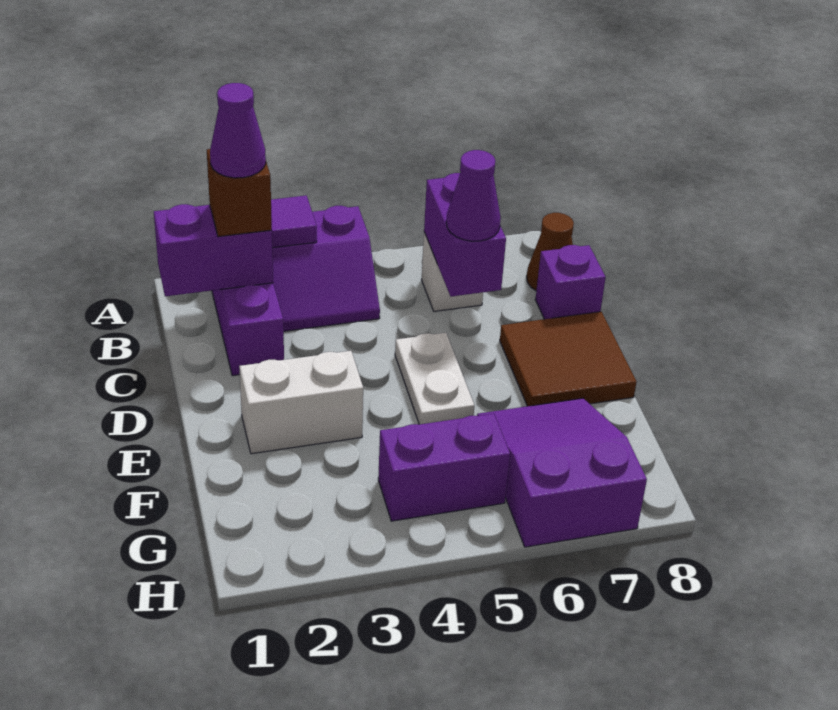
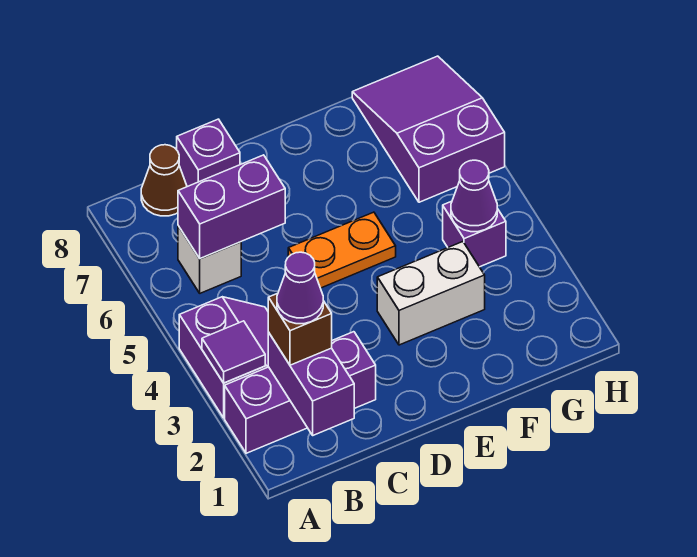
purple cone C6 level 3 -> purple cone G4 level 2
white plate D5:E5 level 1 -> orange plate D5:E5 level 1
brown tile D7:E8 level 1 -> none
white brick E2:E3 level 1 -> white brick E3:F3 level 1
purple slope F6:H7 level 1 top H -> purple slope G6:H8 level 1 top 6
purple brick G4:G5 level 1 -> purple brick G4 level 1

